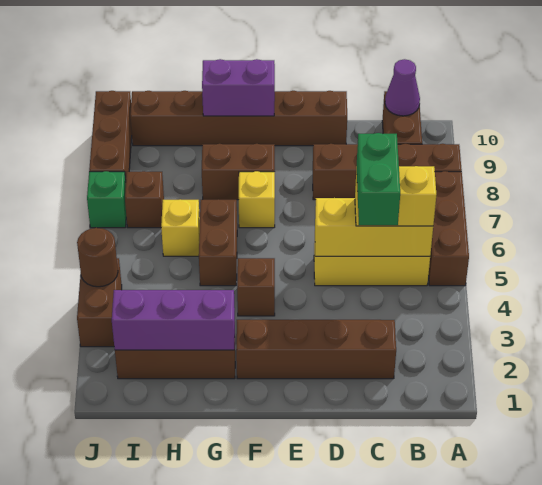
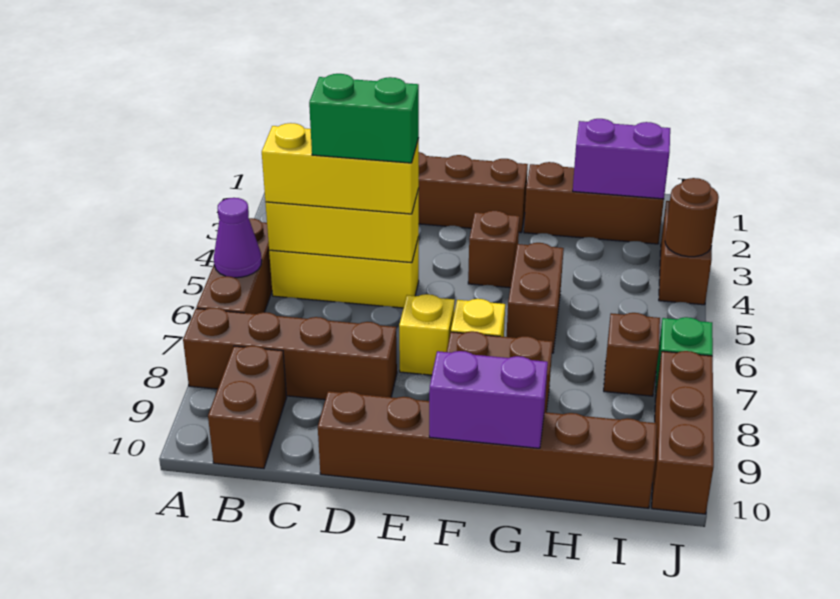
yellow brick B5:C5 level 3 -> yellow brick B5:D5 level 3
purple cone B10 level 2 -> purple cone A6 level 2
green brick C4:C5 level 4 -> green brick C5:D5 level 4
purple brick G2:I2 level 2 -> purple brick H2:I2 level 2
yellow brick H6 level 1 -> yellow brick E7 level 1

